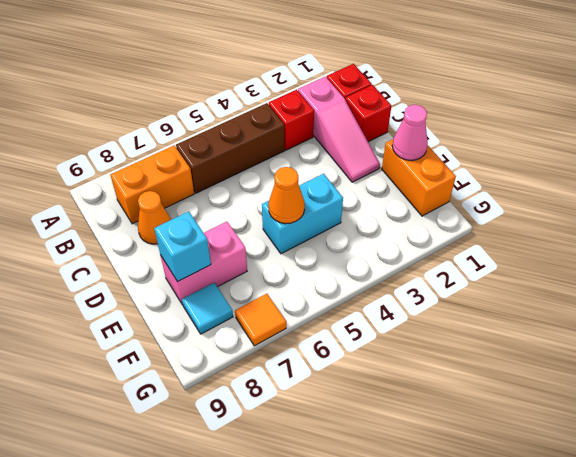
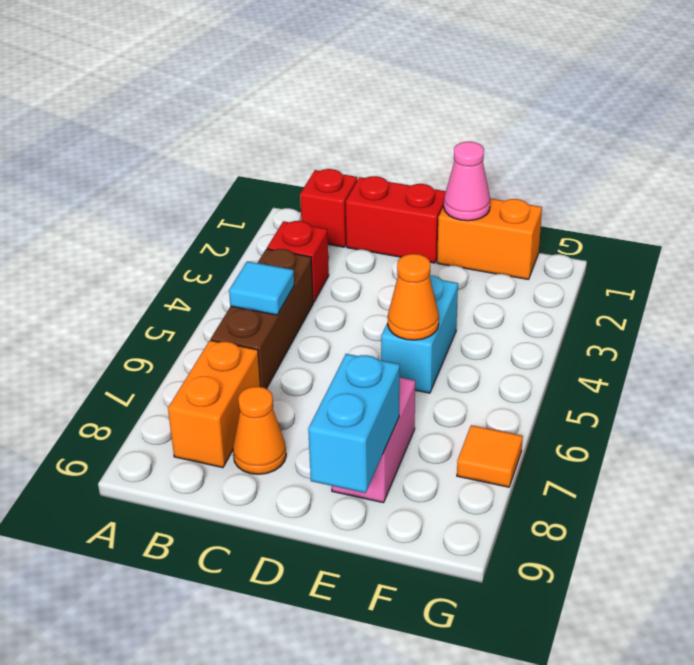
pink slope B2:D2 level 1 top B -> none
red brick C1 level 1 -> red brick C1:D1 level 1
cyan brick E8 level 2 -> cyan brick E8:E9 level 2
cyan tile F8 level 1 -> cyan tile B5 level 2

